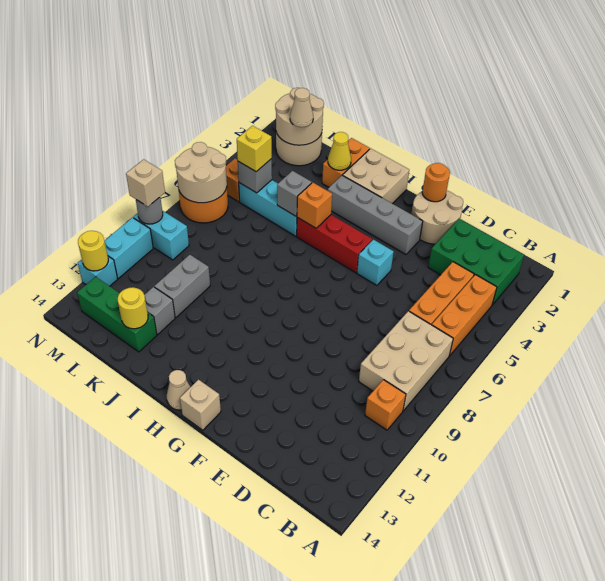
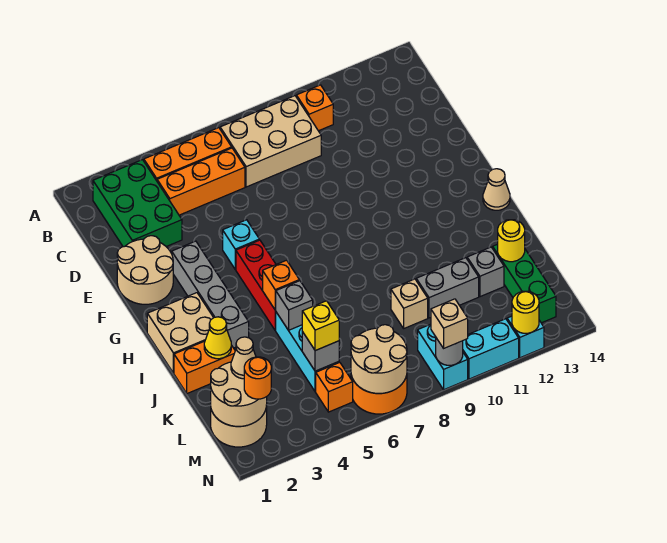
orange round brick F1 level 2 -> orange round brick M2 level 3
tan brick G14 level 1 -> tan brick K9 level 1

